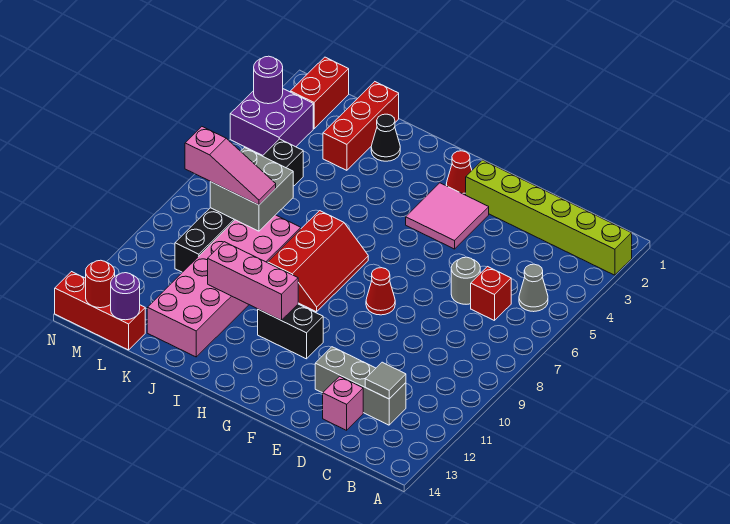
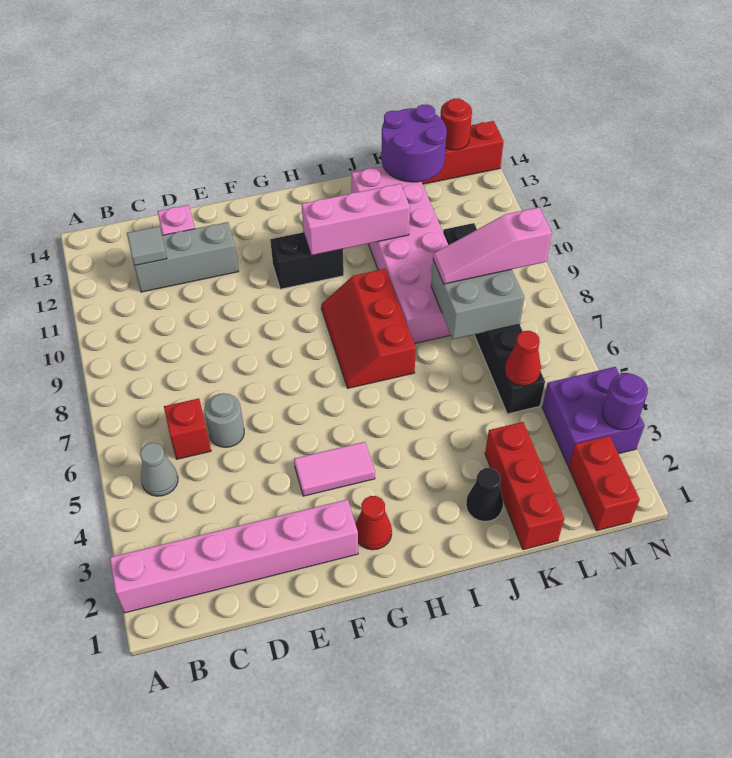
lime brick A2:F2 level 1 -> pink brick A2:F2 level 1
pink tile F3:G4 level 1 -> pink tile F4:G4 level 1
red cone F8 level 1 -> red cone L5 level 2
purple round brick L14 level 2 -> purple round brick K13:L14 level 2

